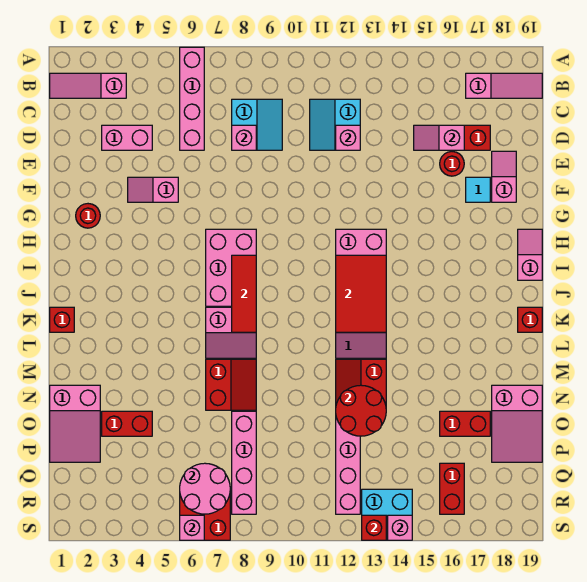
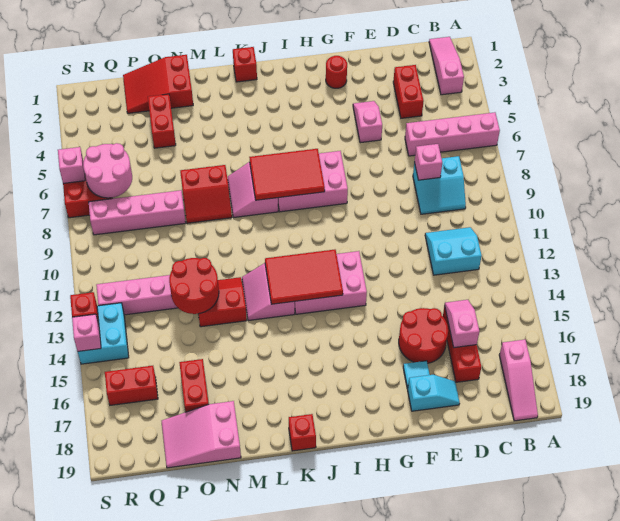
pink brick D3:D4 level 1 -> red brick D3:D4 level 1
pink brick D12 level 2 -> none
red round brick E16 level 1 -> red round brick E15:F16 level 1
pink slope E18:F18 level 1 top F -> cyan slope E18:F18 level 1 top F
pink slope H19:I19 level 1 top I -> none
red tile I8:K8 level 2 -> red tile I7:K8 level 2
pink slope N1:P2 level 1 top N -> red slope N1:P2 level 1 top N

